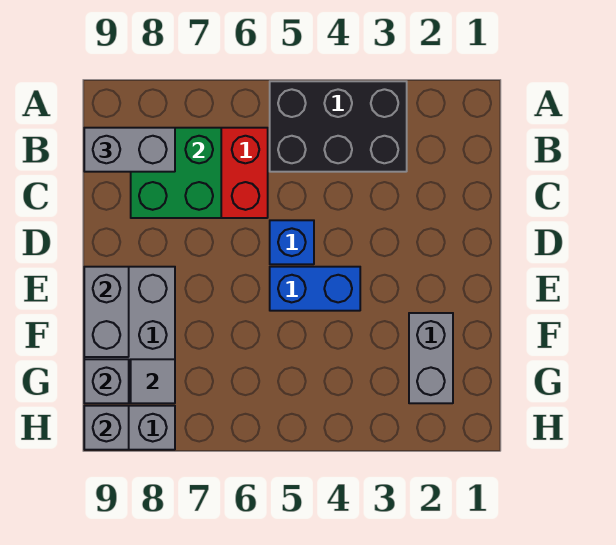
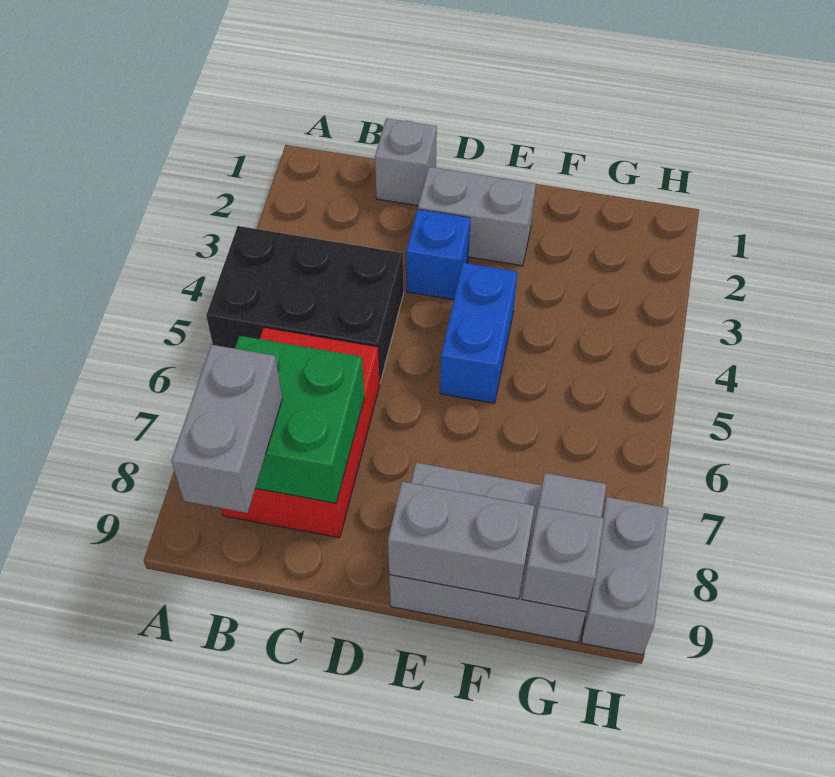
black brick A3:B5 level 1 -> black brick A4:C5 level 1
blue brick D5 level 1 -> blue brick D3 level 1
grey brick F2:G2 level 1 -> grey brick D2:E2 level 1
grey brick H9 level 2 -> grey brick C1 level 1

